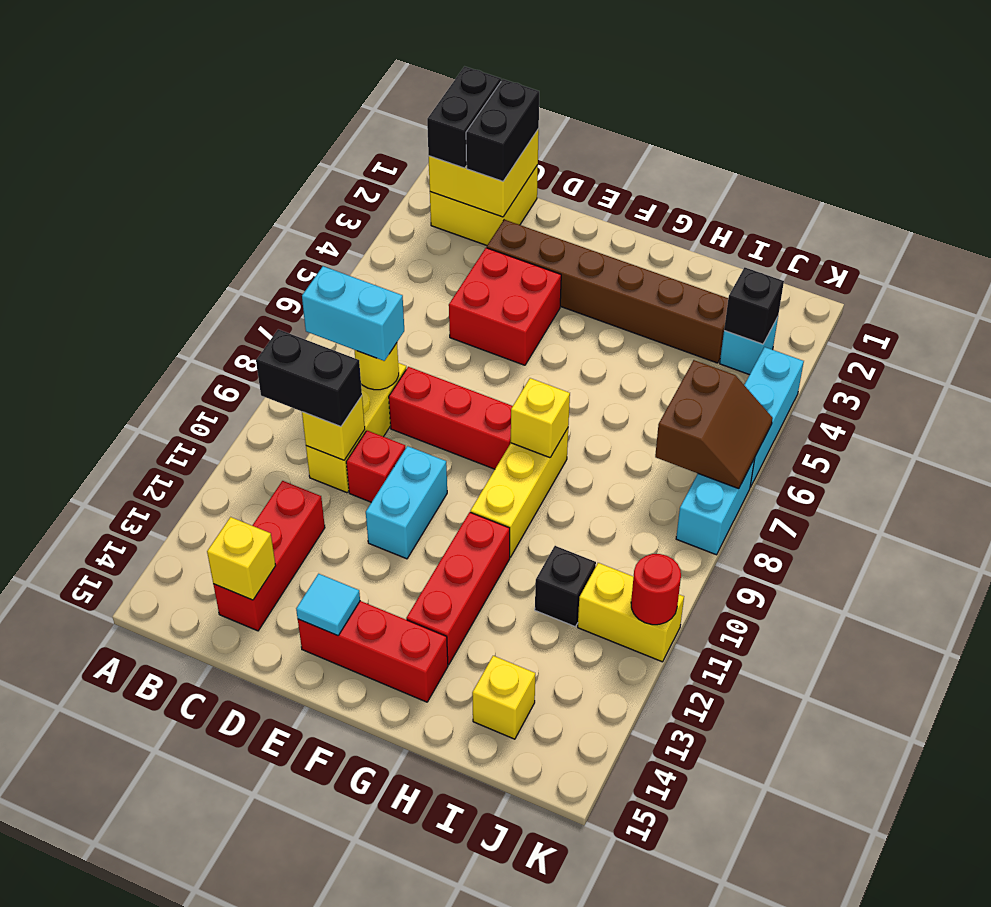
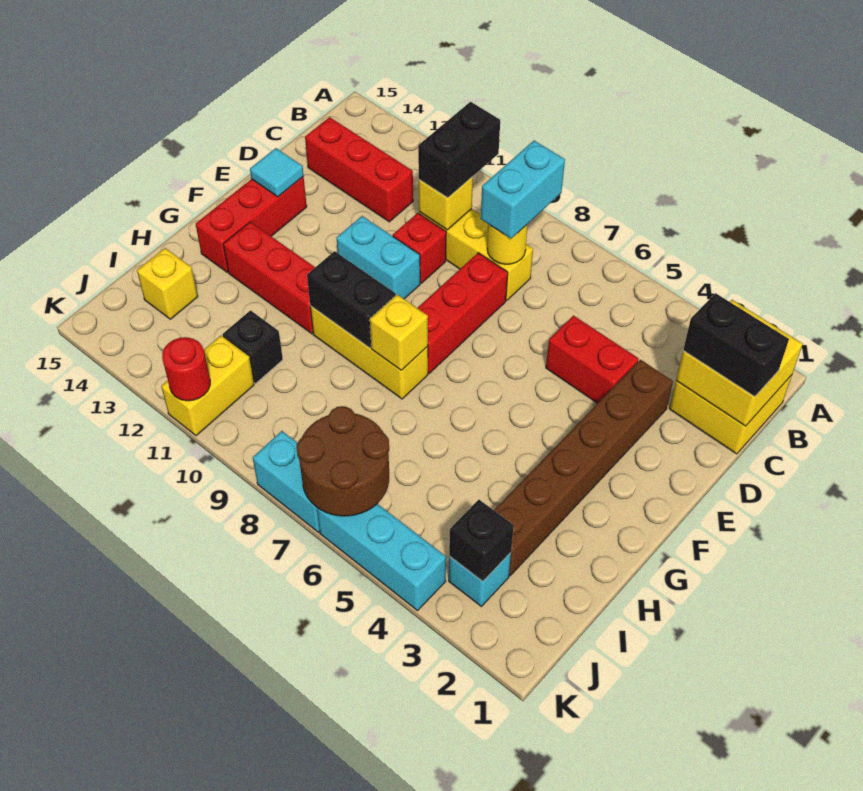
black brick B1:B2 level 3 -> black brick G9:G10 level 2
yellow brick C14 level 2 -> none
red brick D4:E5 level 1 -> red brick D4:D5 level 1
brown slope J6:K7 level 2 top J -> brown round brick J6:K7 level 2

